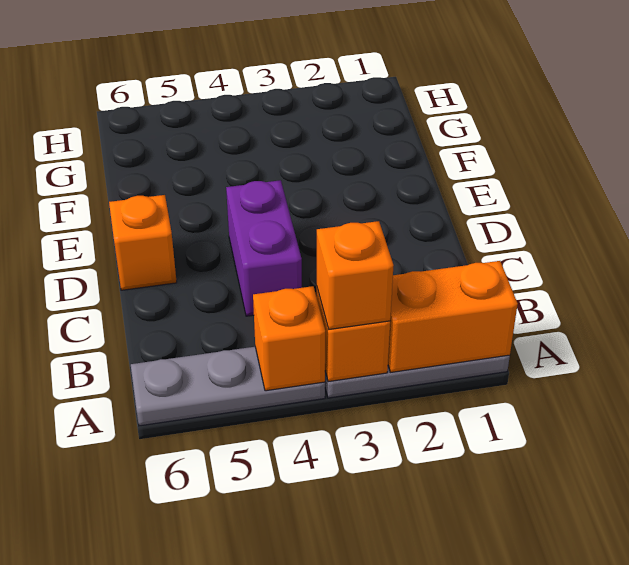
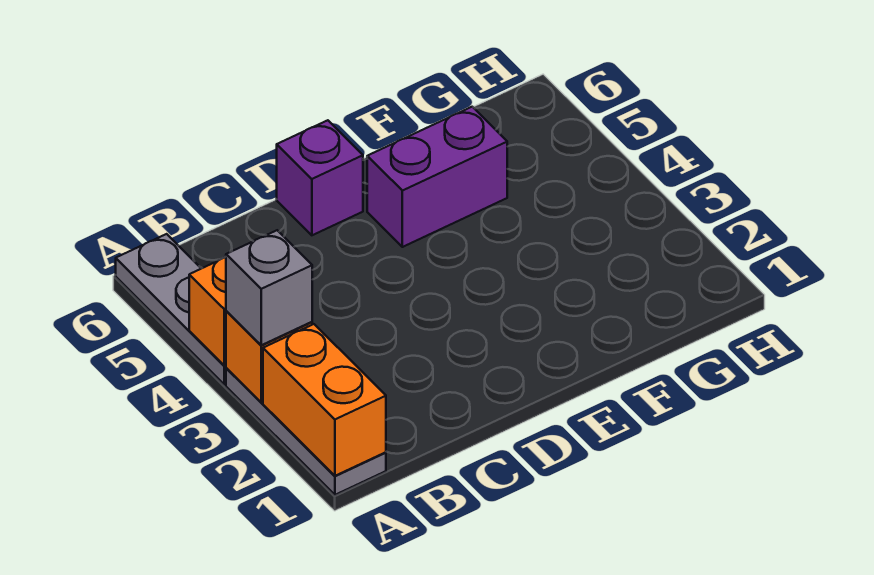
orange brick A3 level 3 -> grey brick A3 level 3
purple brick C4:D4 level 1 -> purple brick E5:F5 level 1
orange brick D6 level 1 -> purple brick D6 level 1

